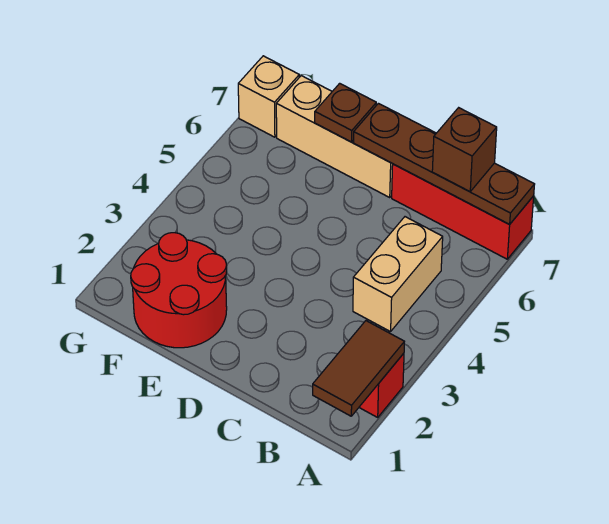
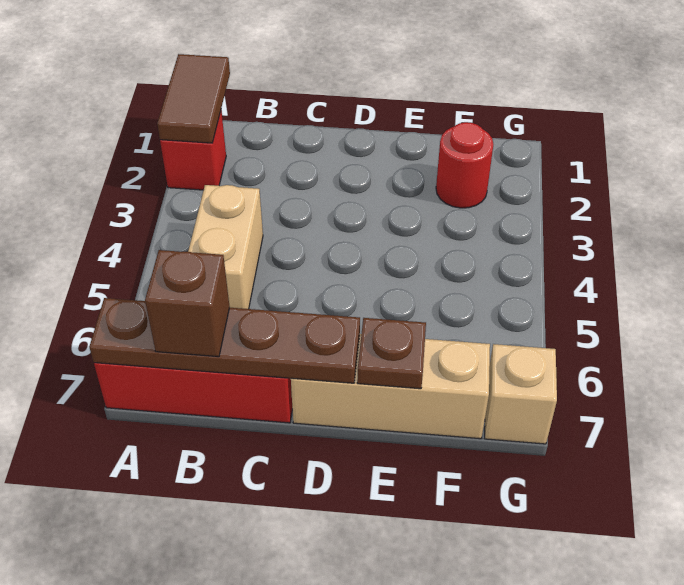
red round brick E1:F2 level 1 -> red round brick F2 level 1

